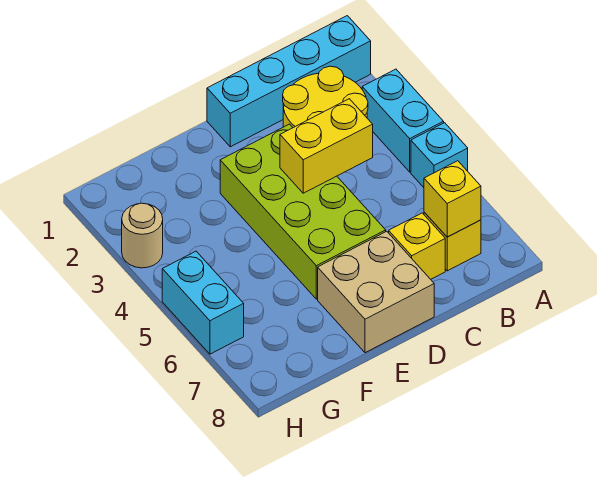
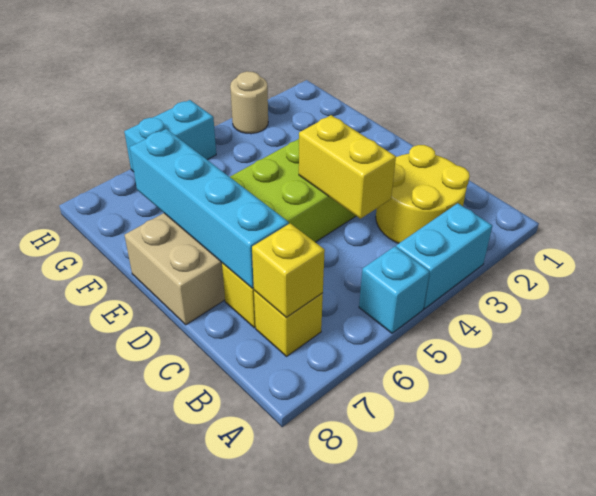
cyan brick A1:D1 level 1 -> cyan brick C7:F7 level 2

